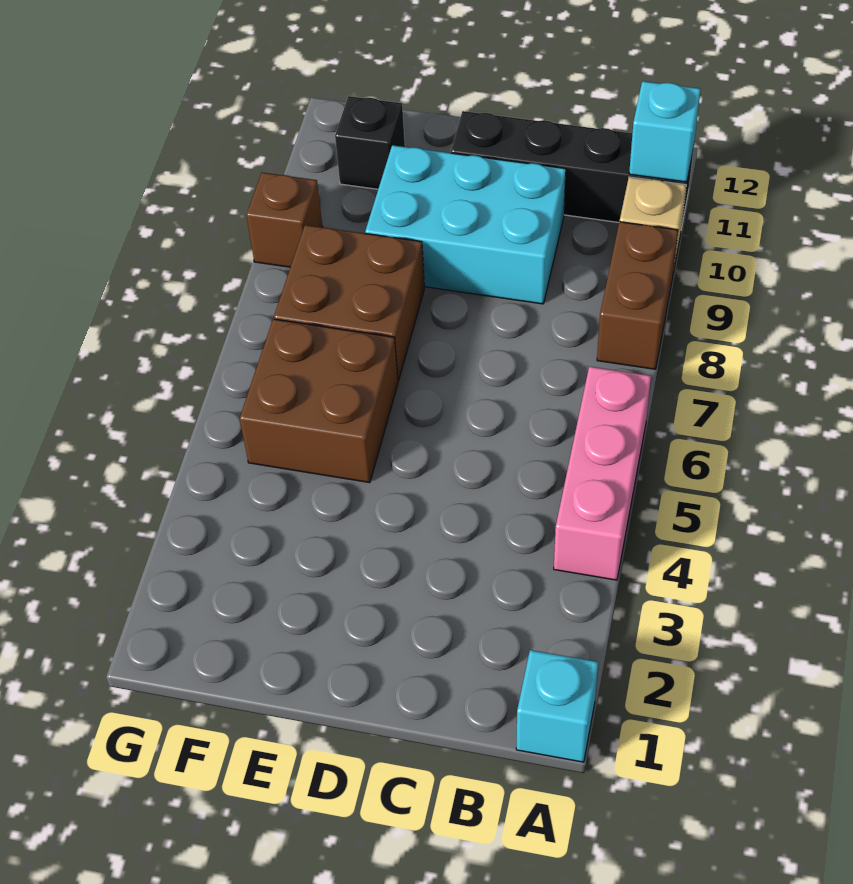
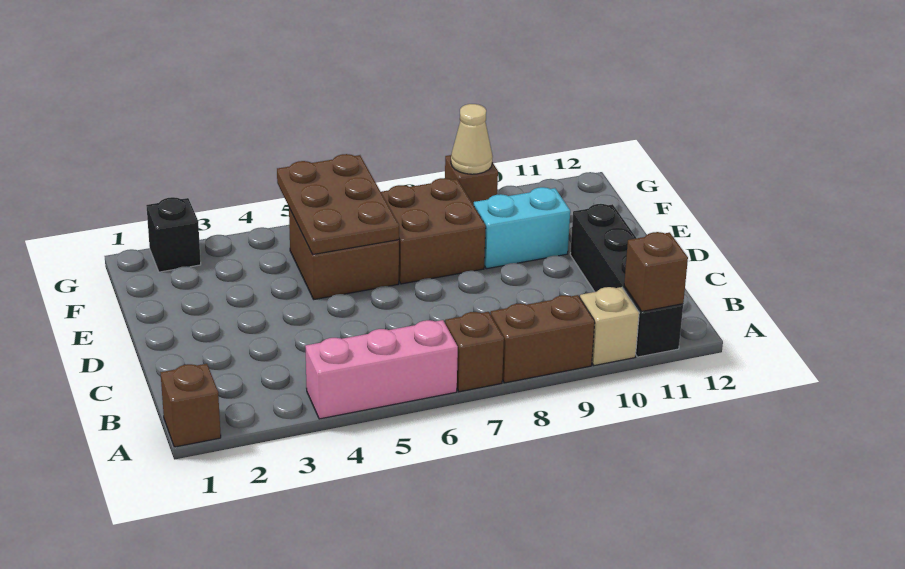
cyan brick A1 level 1 -> brown brick A1 level 1
none -> brown brick A7 level 1
cyan brick A11 level 2 -> brown brick A11 level 2
cyan brick C9:E10 level 1 -> cyan brick E9:E10 level 1
none -> brown plate E5:G6 level 2
black brick F11 level 1 -> black brick G2 level 1
none -> tan cone G9 level 2

